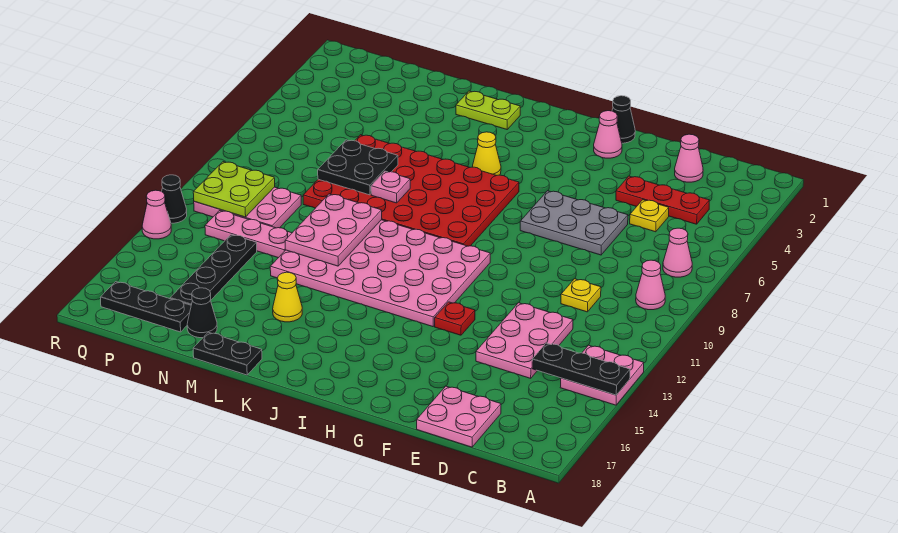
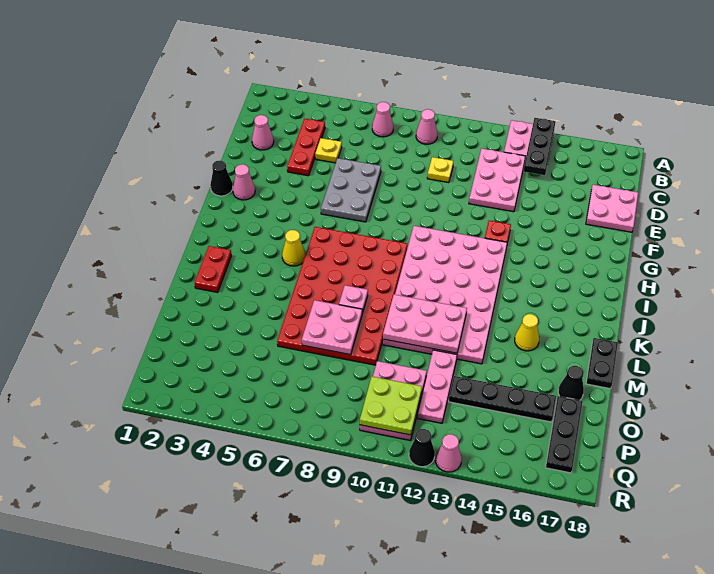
pink plate D12:E14 level 1 -> pink plate C12:E13 level 1
lime plate K2:L2 level 1 -> red plate K2:L2 level 1
black plate M7:N8 level 2 -> pink plate M7:N8 level 2

